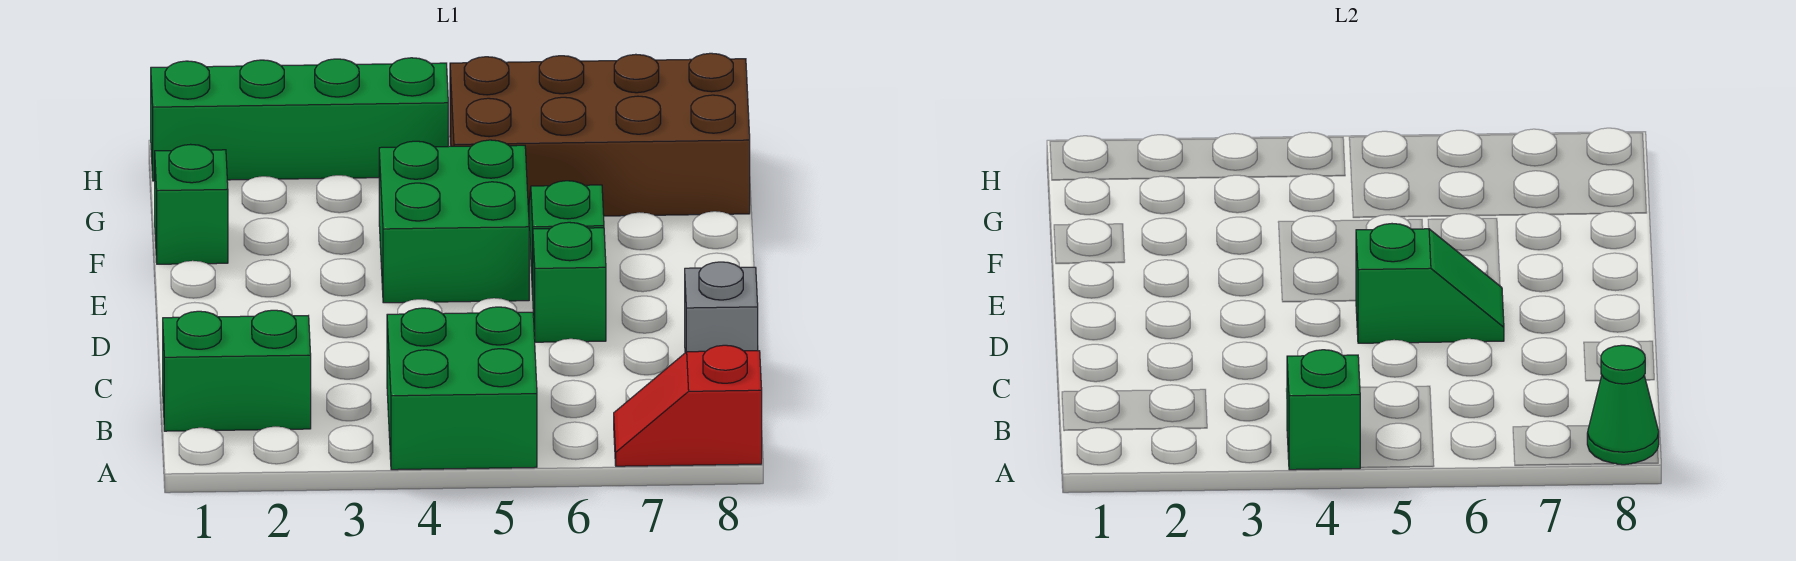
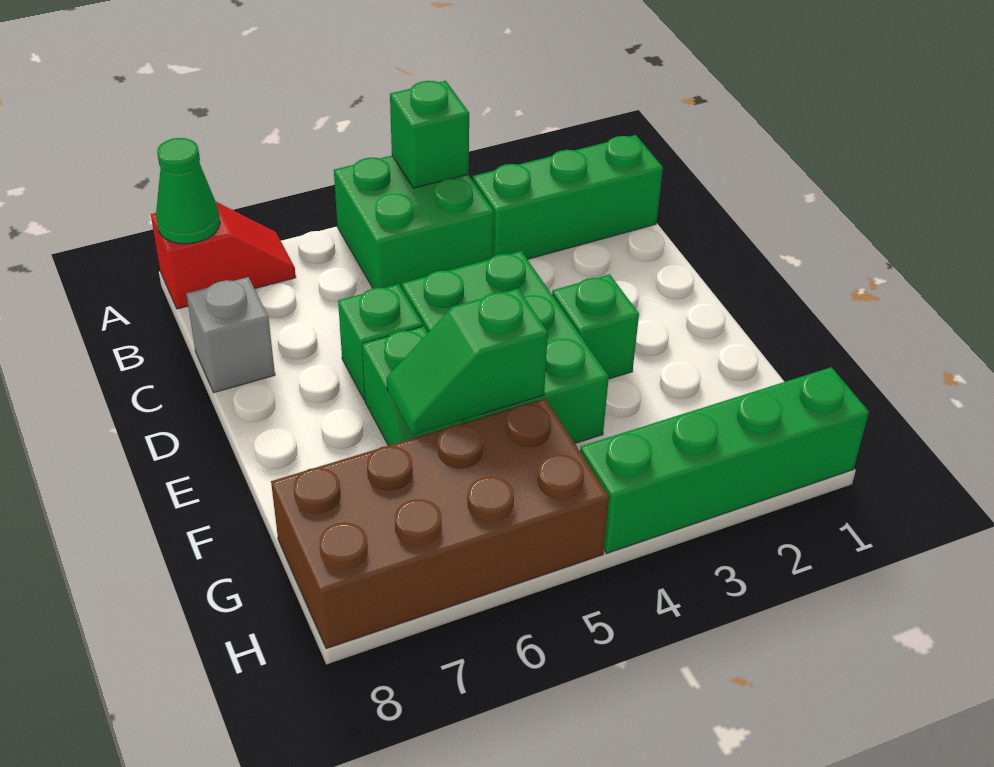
green brick B1:B2 level 1 -> green brick B1:B3 level 1
green slope D5:D6 level 2 top 5 -> green slope F5:F6 level 2 top 5
green brick E4:F5 level 1 -> green brick D4:F5 level 1
green brick F1 level 1 -> green brick E3 level 1

